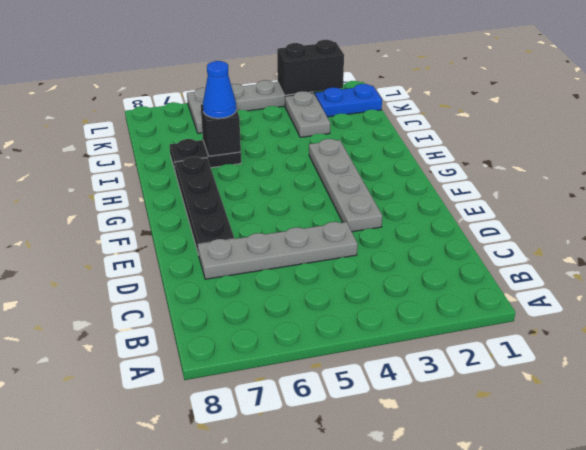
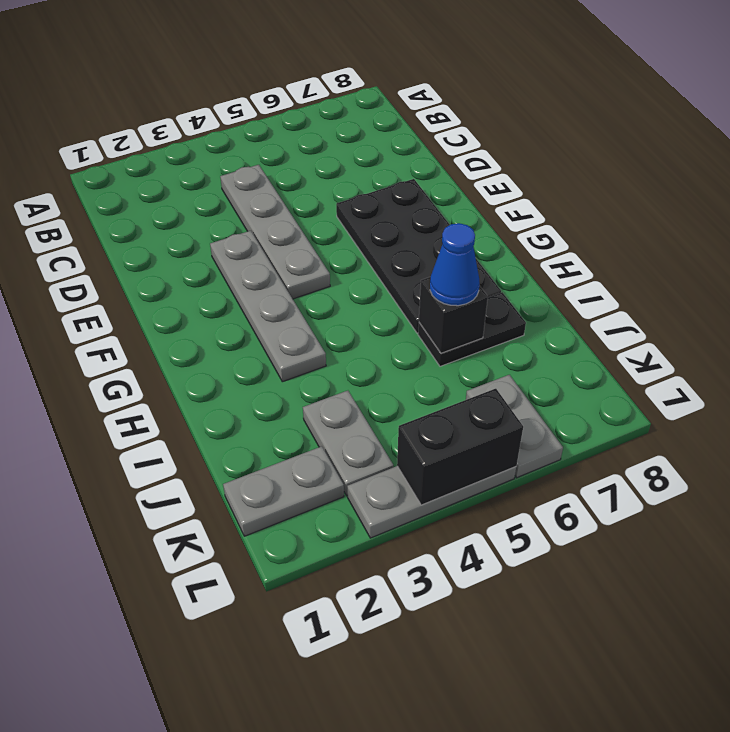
grey plate D4:D7 level 1 -> grey plate C4:F4 level 1
black plate E7:H7 level 1 -> black plate E6:H7 level 1
blue plate K1:K2 level 1 -> grey plate K1:K2 level 1
black brick L2:L3 level 2 -> black brick L4:L5 level 2

